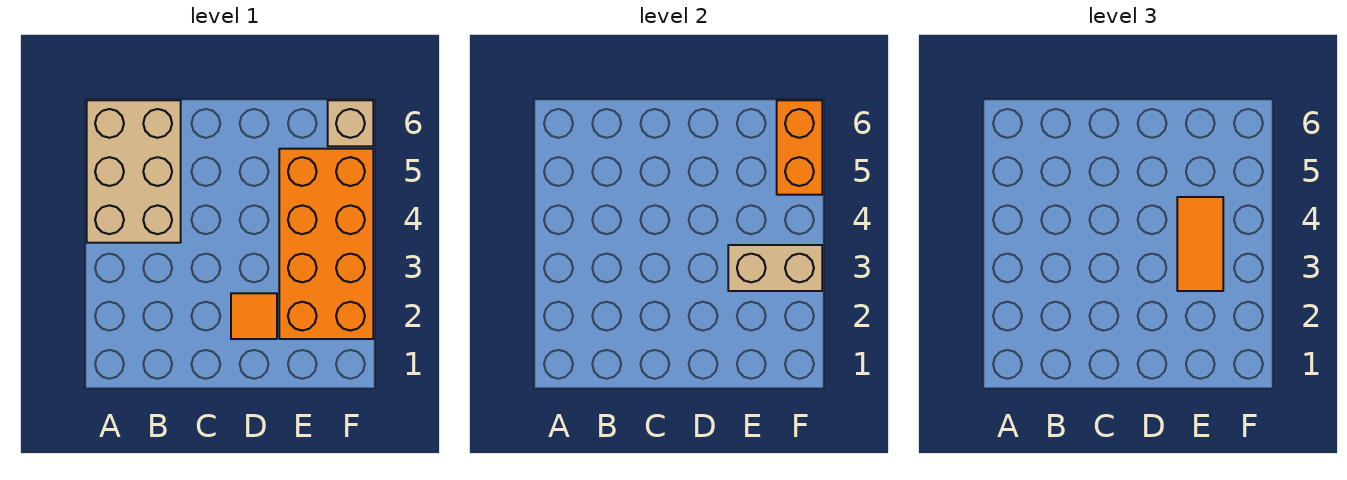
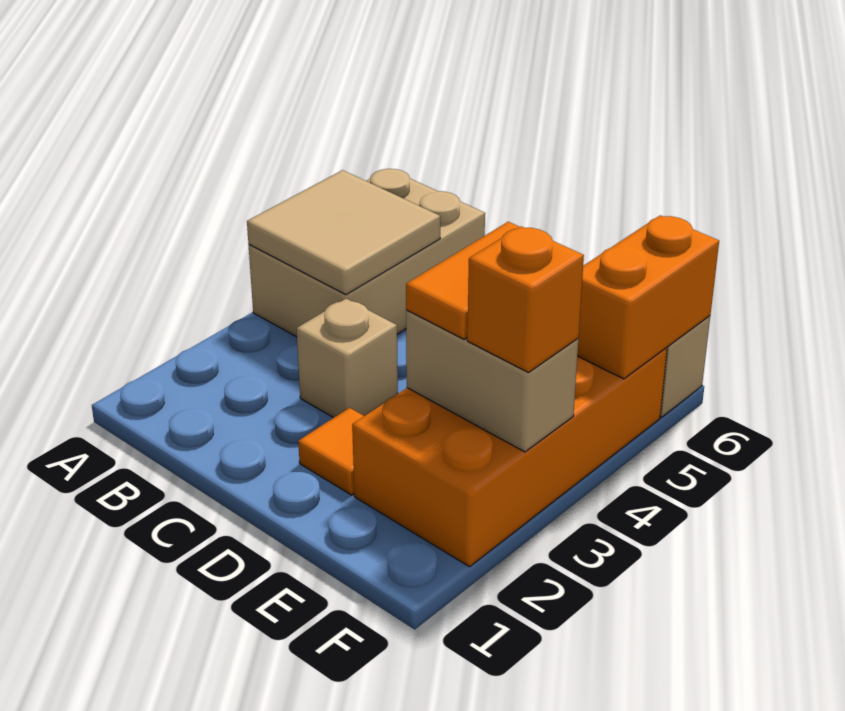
none -> tan tile A4:B5 level 2
none -> tan brick C3 level 1
none -> orange brick F3 level 3

